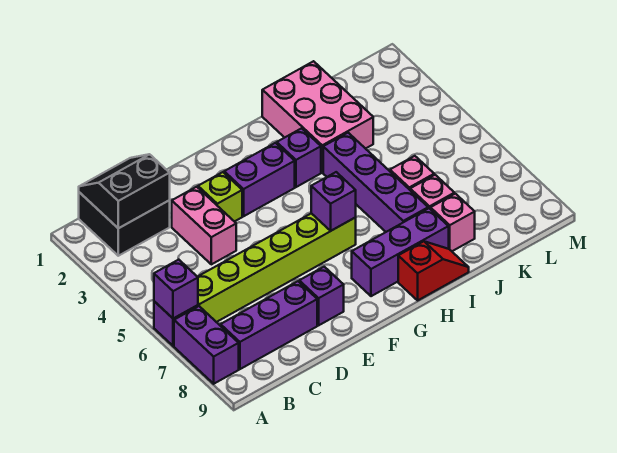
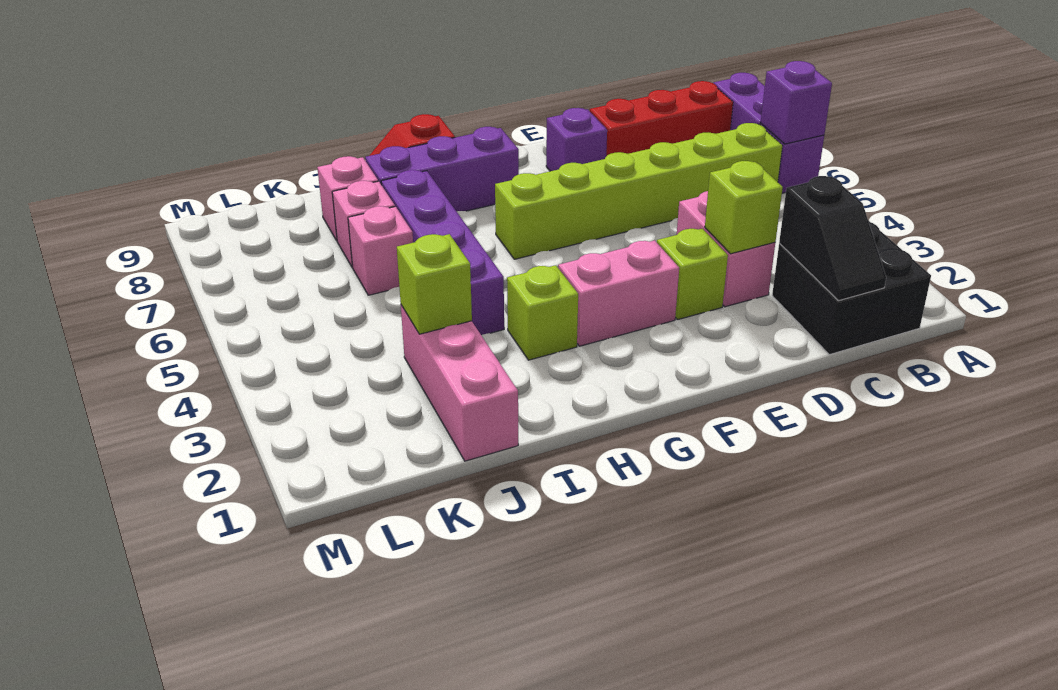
black slope B1:C2 level 2 top 2 -> black slope C1:C2 level 2 top 2
purple brick B8:D8 level 1 -> red brick B8:D8 level 1
none -> lime brick D3 level 2
purple brick F3:G3 level 1 -> pink brick F3:G3 level 1
purple brick G6 level 2 -> none
purple brick H3 level 1 -> lime brick H3 level 1
pink brick I1:J3 level 1 -> pink brick J1:J3 level 1
none -> lime brick J3 level 2

